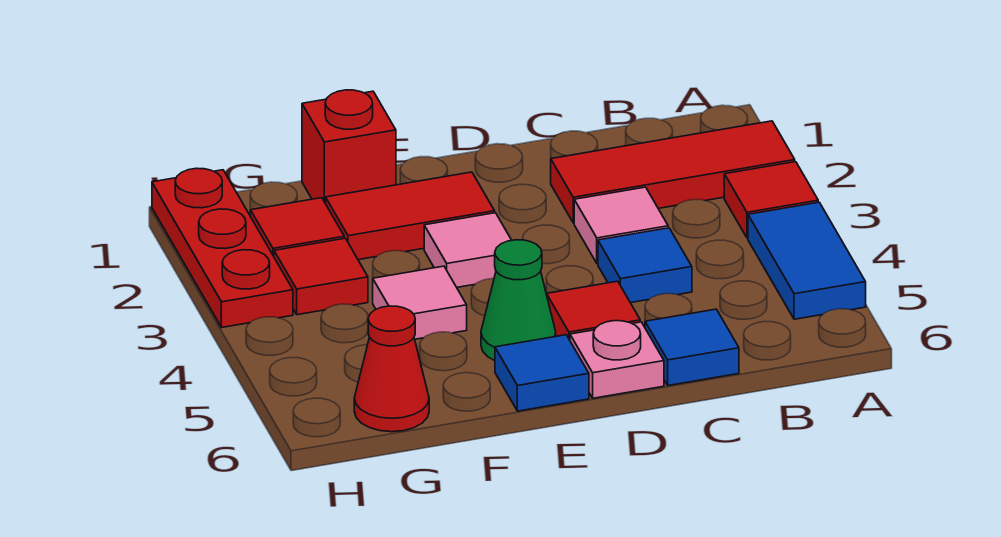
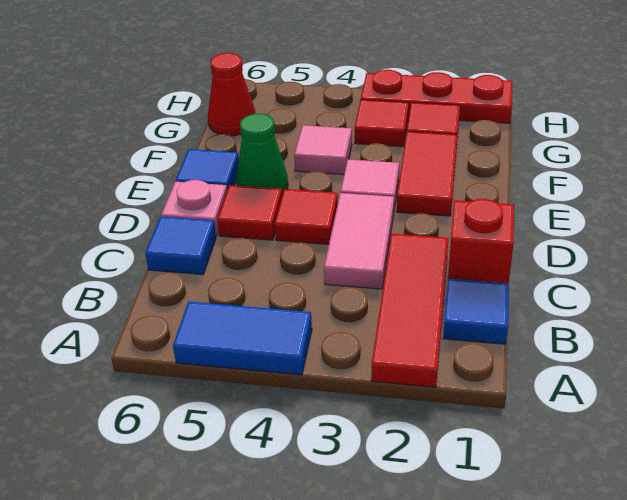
red tile A3 level 1 -> red tile D4 level 1
pink tile C3 level 1 -> pink tile C3:D3 level 1
blue tile C4 level 1 -> blue tile B1 level 1
red brick F1 level 1 -> red brick C1 level 1

